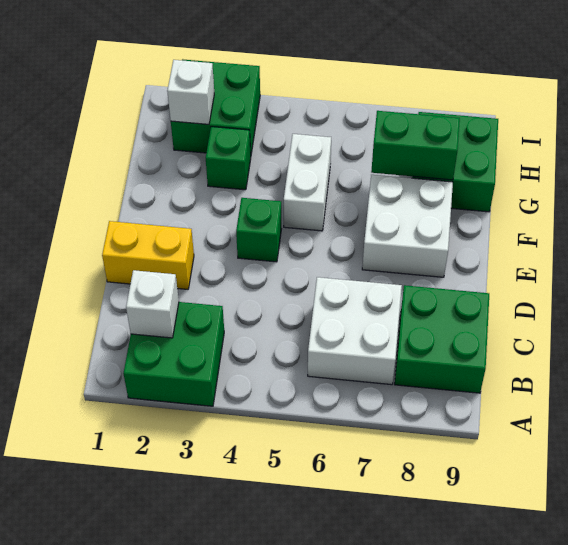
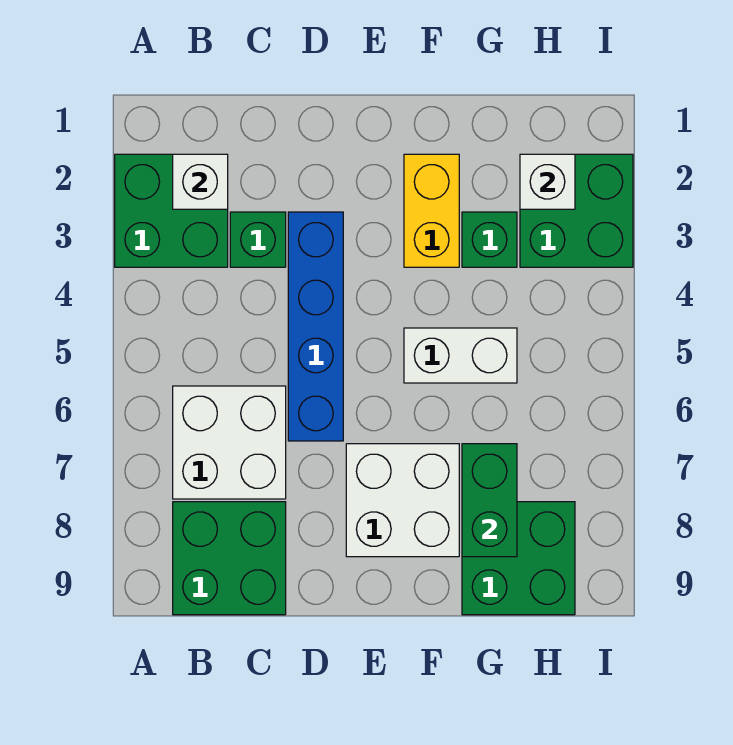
yellow brick D1:D2 level 1 -> yellow brick F2:F3 level 1
none -> blue brick D3:D6 level 1
green brick E4 level 1 -> green brick C3 level 1

